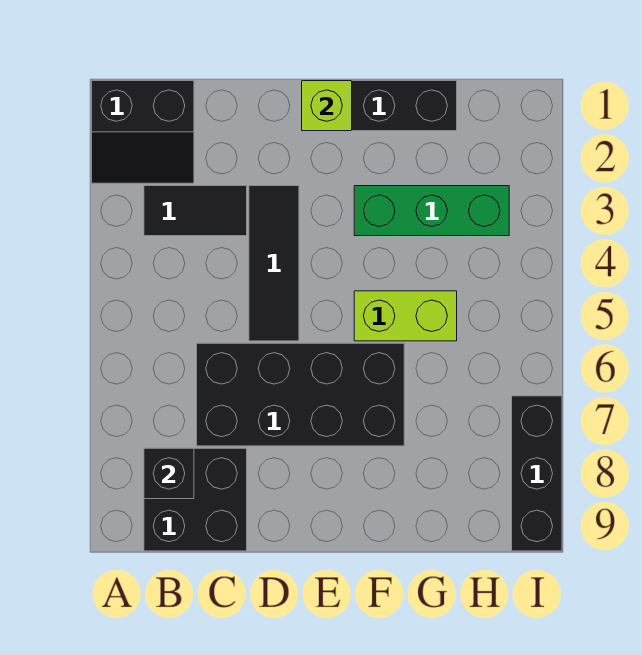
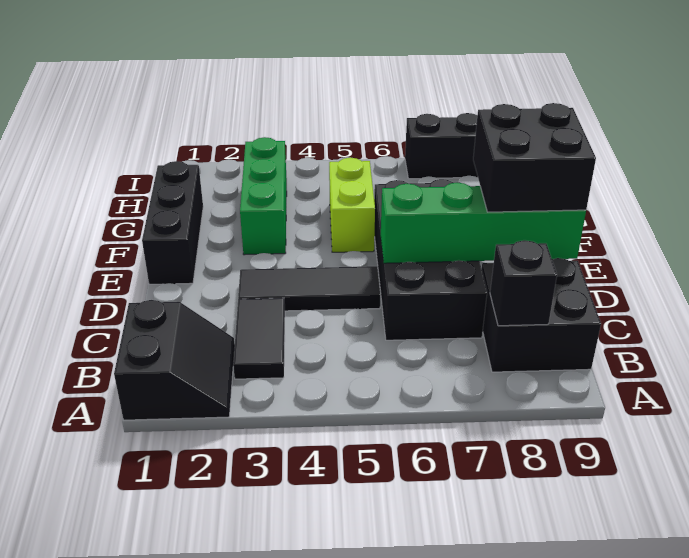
none -> green brick D6:D9 level 2
none -> black brick D8:E9 level 3
lime brick E1 level 2 -> none

